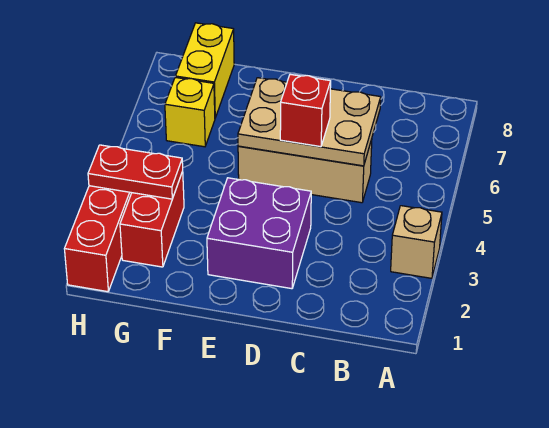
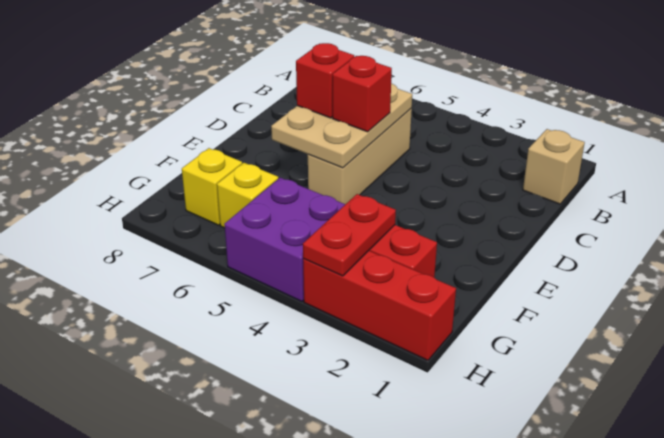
tan brick A3 level 1 -> tan brick B1 level 1
purple brick D2:E3 level 1 -> purple brick G4:H5 level 1
none -> red brick D6 level 3
yellow brick G7:G8 level 1 -> yellow brick G7 level 1

